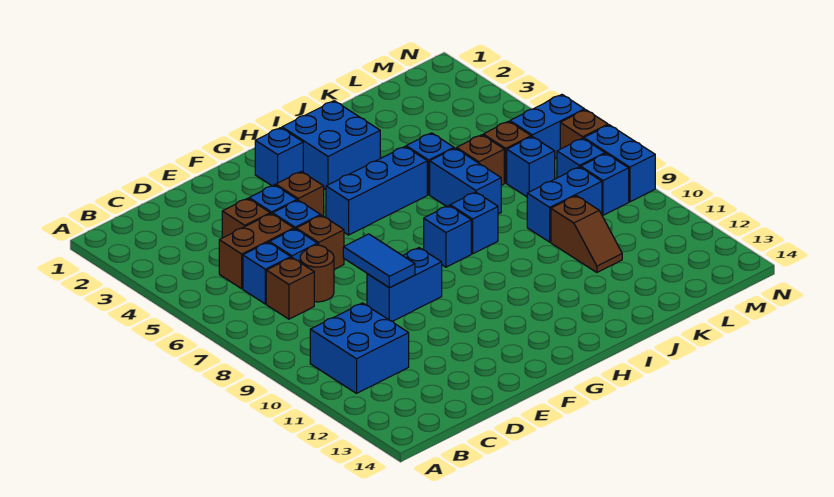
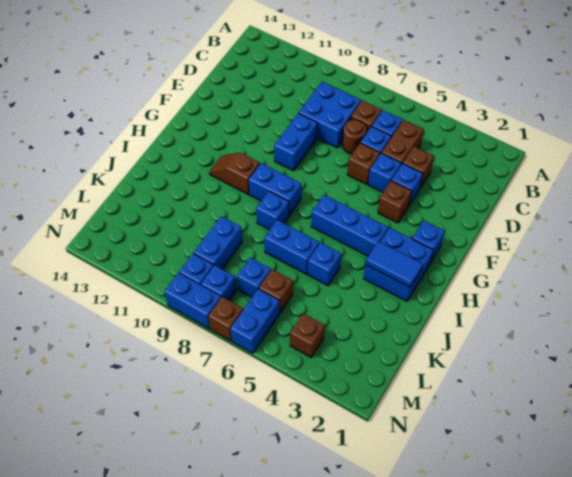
blue brick B10:C11 level 1 -> blue brick C8:D9 level 1
blue tile E8:E9 level 2 -> blue tile I2:I3 level 2
blue brick G5:I5 level 1 -> blue brick H4:H6 level 1
blue brick H8 level 1 -> blue brick H8:H9 level 1
brown brick K6 level 1 -> brown brick M4 level 1
brown slope K10:K11 level 1 top 10 -> brown slope H10:H11 level 1 top 10

